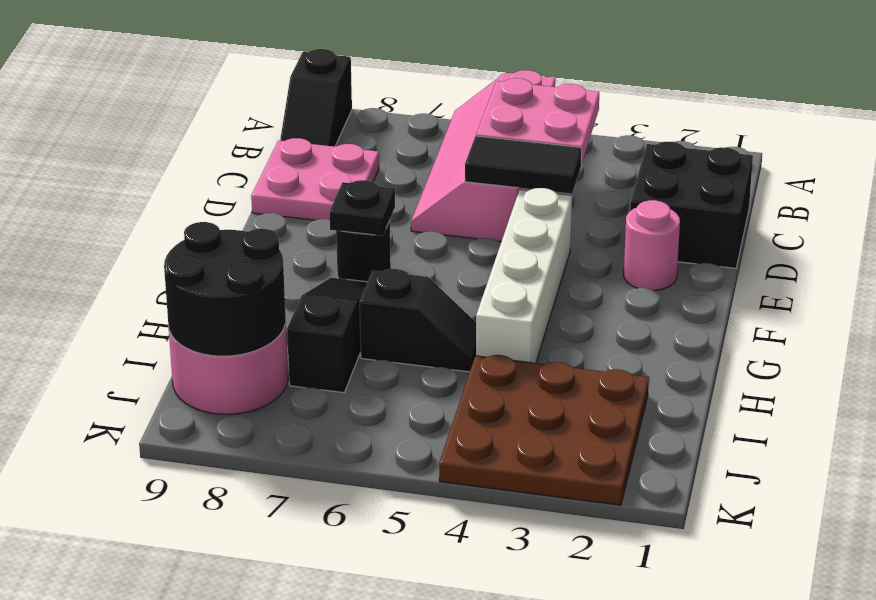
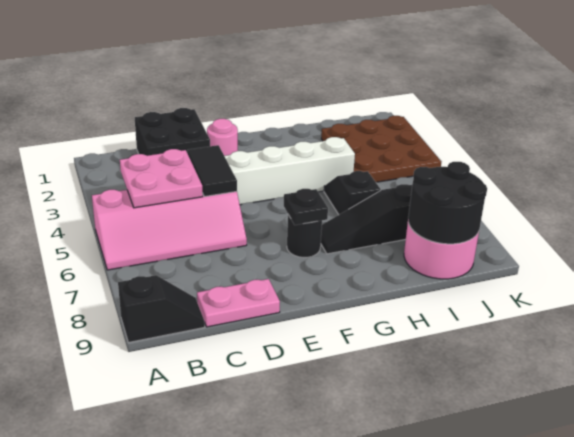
pink plate C8:D9 level 1 -> pink plate C9:D9 level 1

